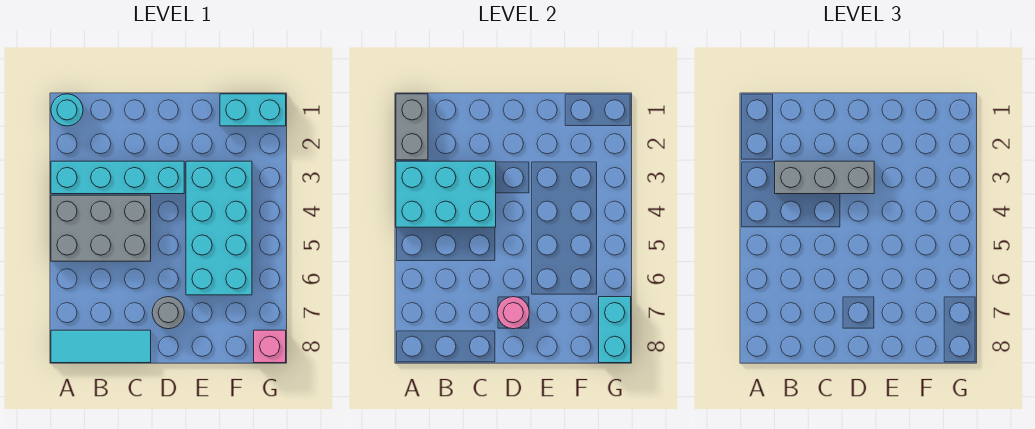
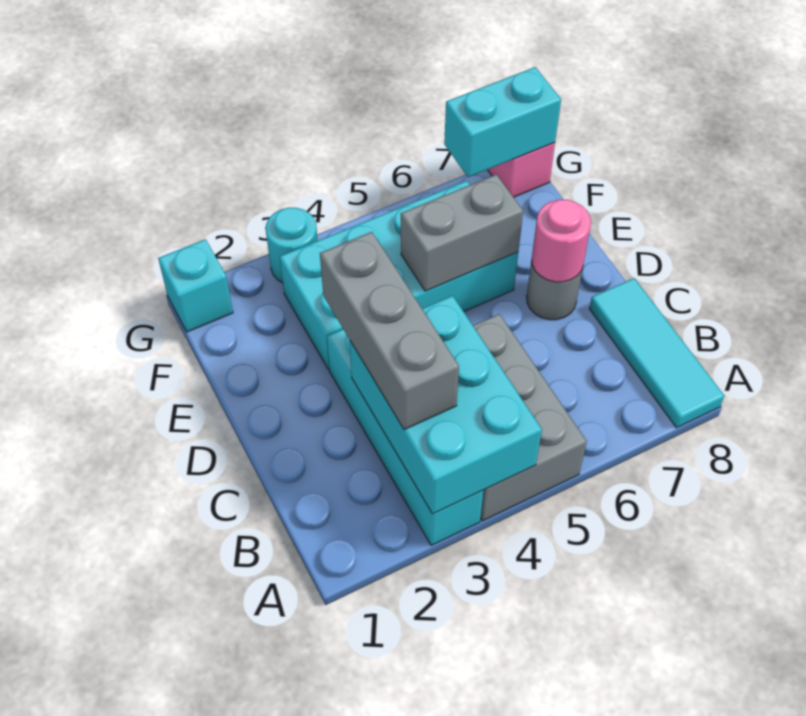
cyan round brick A1 level 1 -> cyan round brick G3 level 1
grey brick A1:A2 level 2 -> grey brick E5:E6 level 2
cyan brick F1:G1 level 1 -> cyan brick G1 level 1

